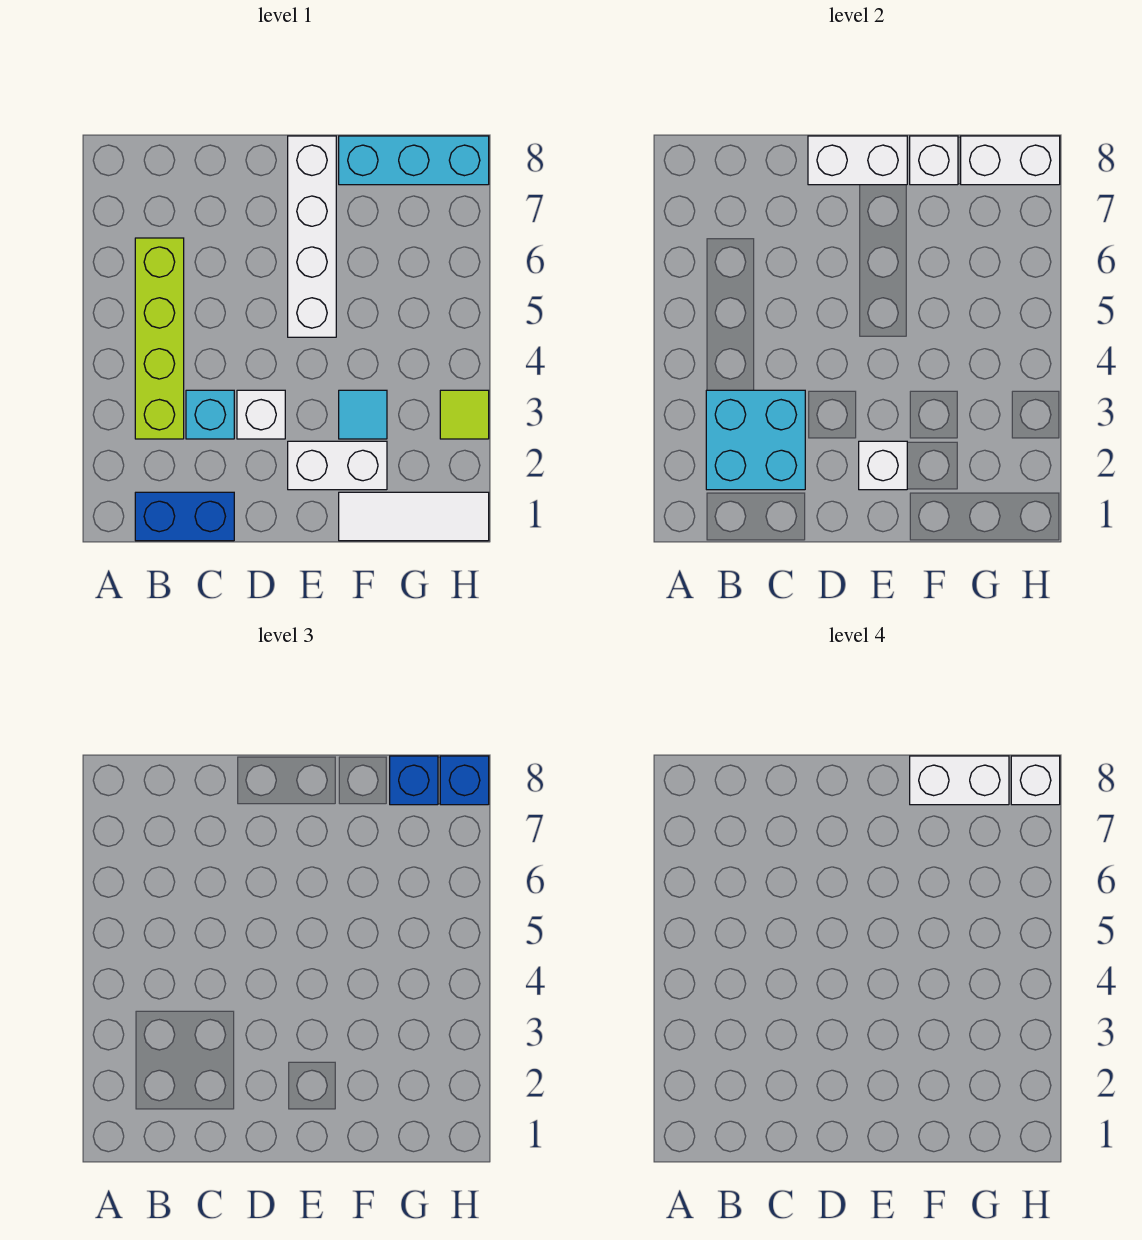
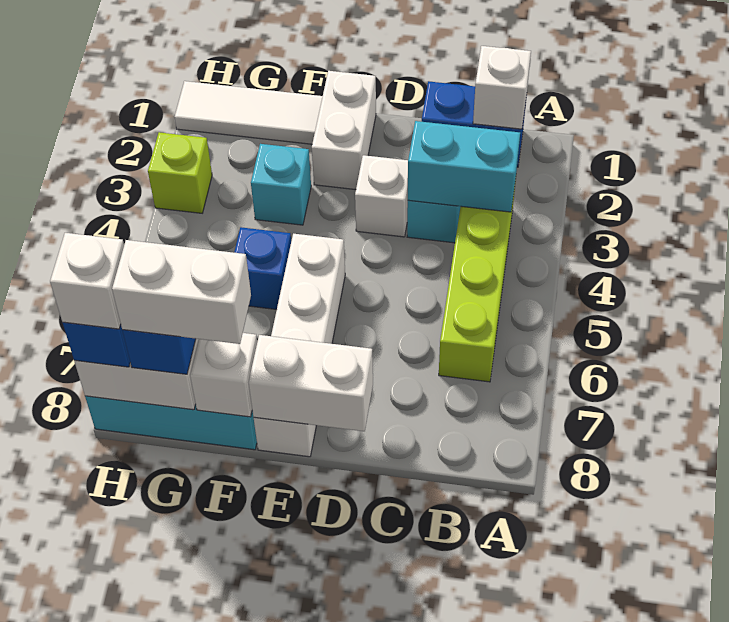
cyan brick B2:C3 level 2 -> cyan brick B3:C3 level 2
white brick E2:F2 level 1 -> white brick E1:E2 level 1
white brick E2 level 2 -> white brick B1 level 2
cyan tile F3 level 1 -> cyan brick F3 level 1
none -> blue brick F5 level 1
lime tile H3 level 1 -> lime brick H3 level 1

